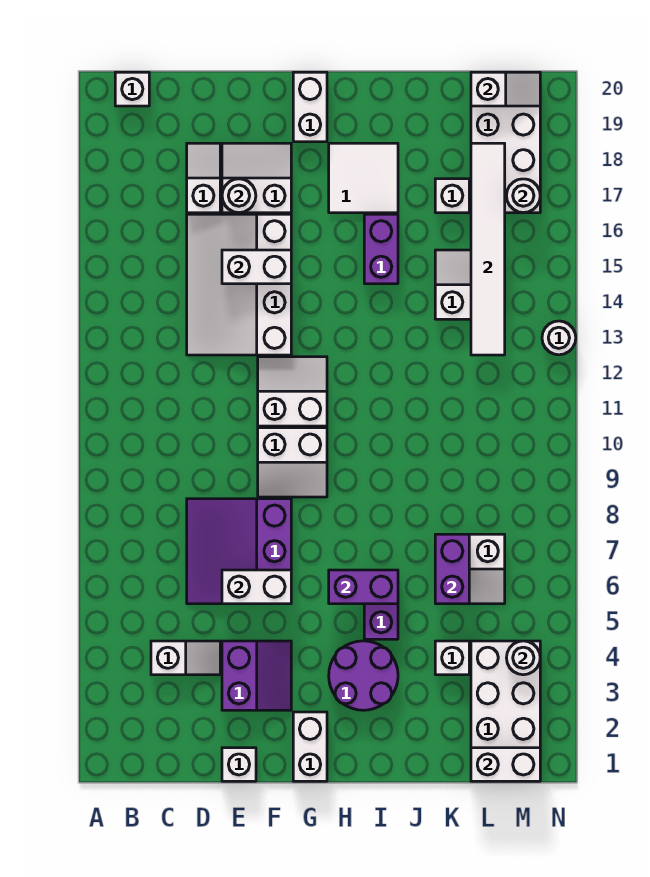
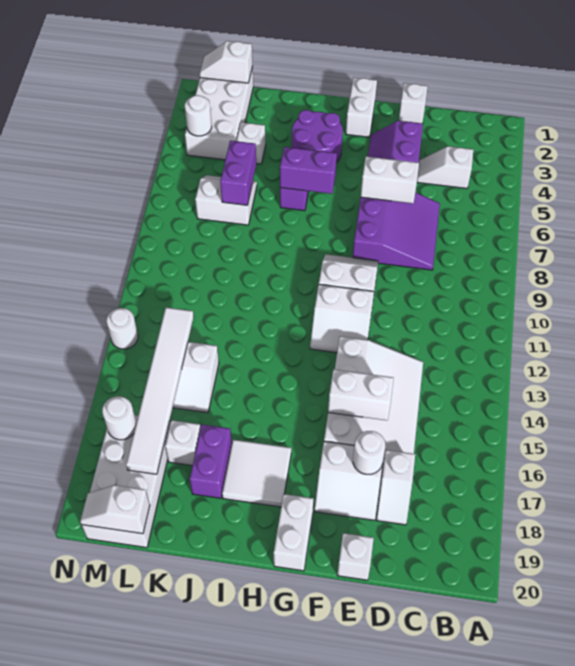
white brick B20 level 1 -> white brick E20 level 1
purple brick I15:I16 level 1 -> purple brick J17:J18 level 1
white brick L1:M1 level 2 -> white slope L1:M1 level 2 top L

